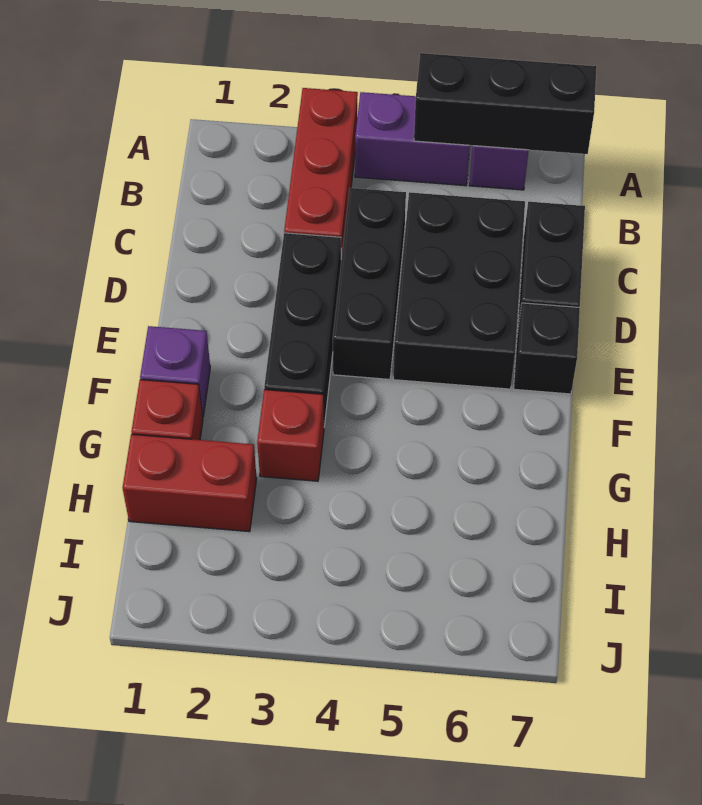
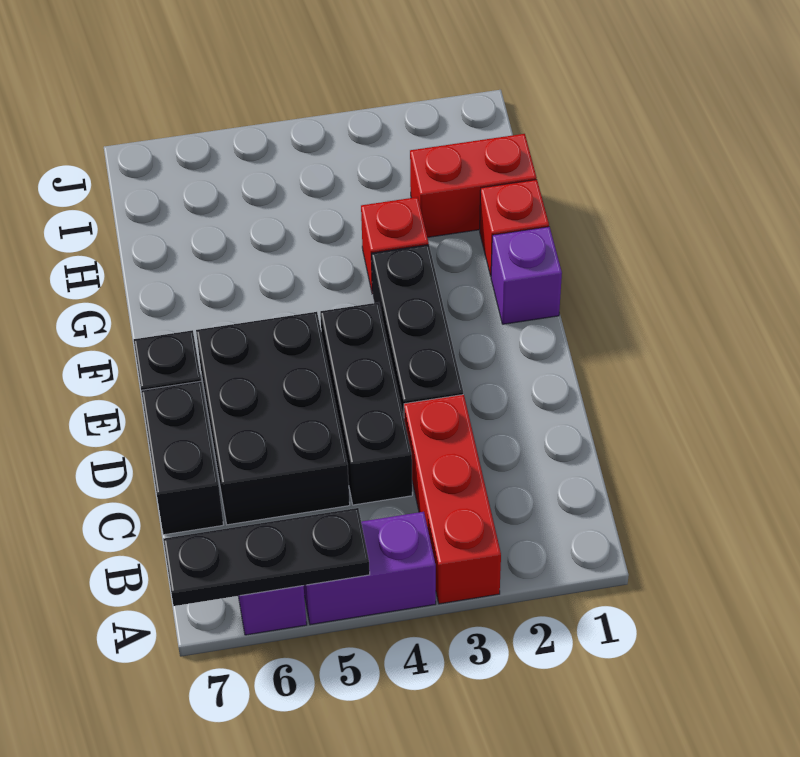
black brick A5:A7 level 2 -> black plate A5:A7 level 2

